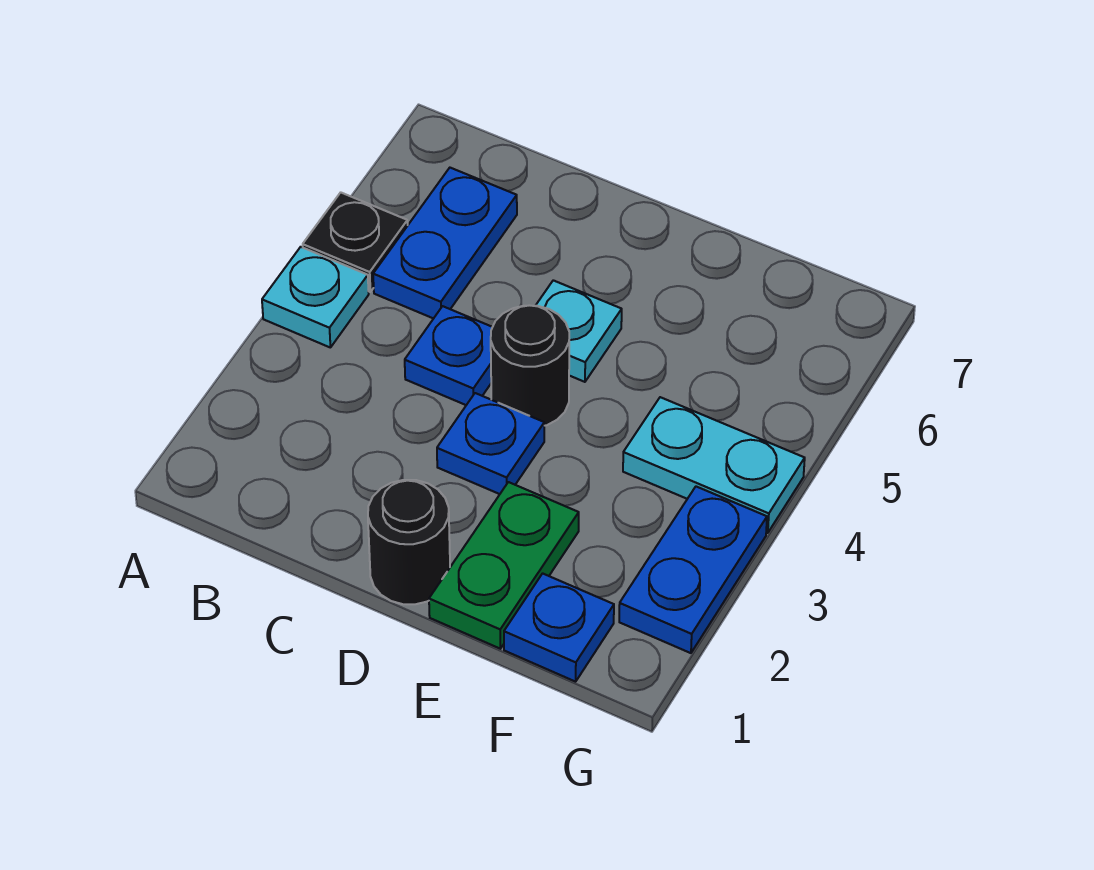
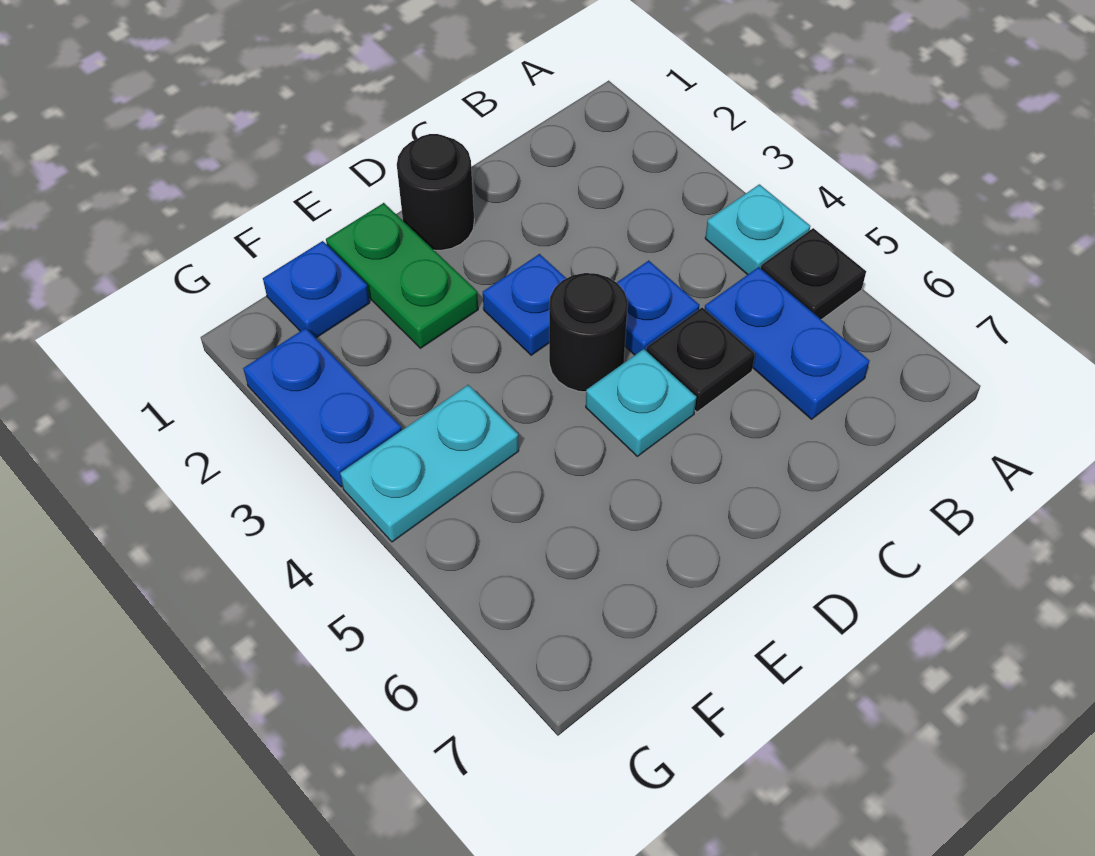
none -> black plate C5 level 1

